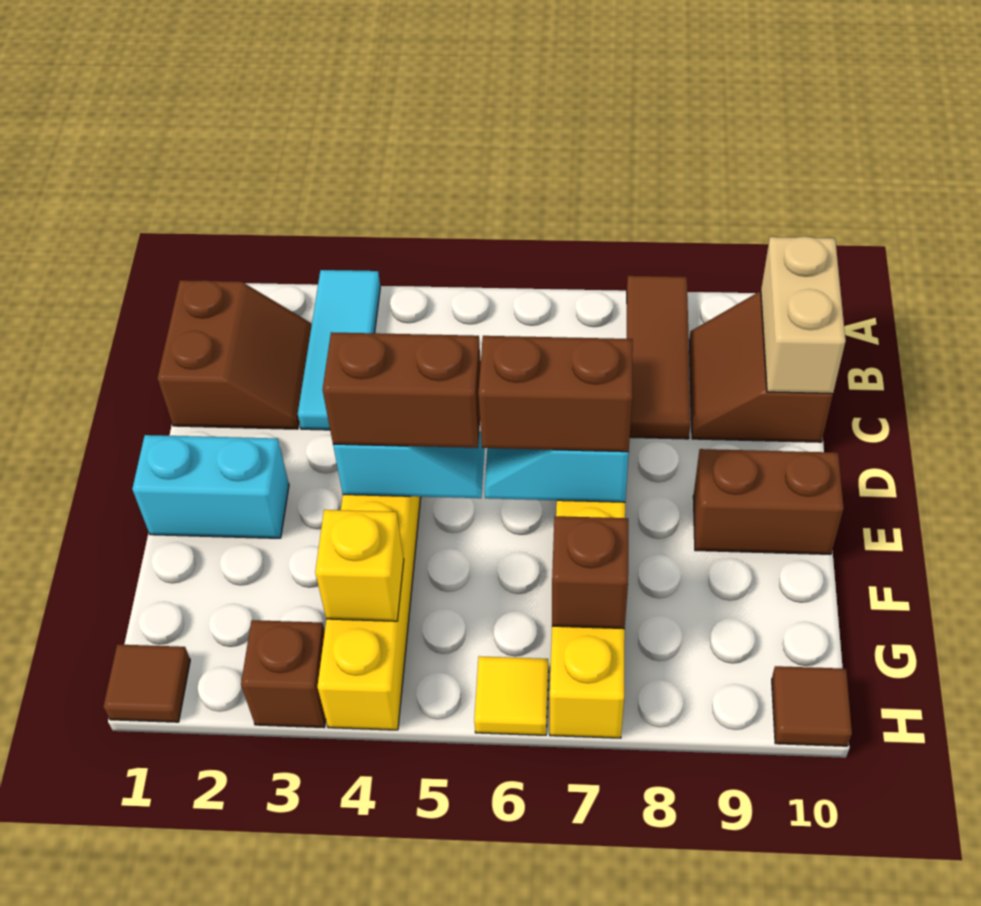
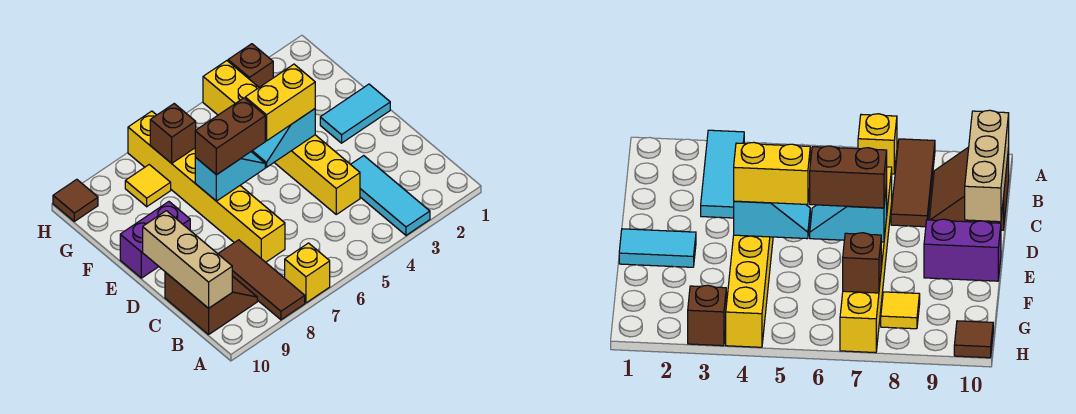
brown slope B1:C2 level 1 top 1 -> none
tan brick B10:C10 level 2 -> tan brick B10:D10 level 2
cyan brick E1:E2 level 1 -> cyan tile E1:E2 level 1
brown brick E4:E5 level 3 -> yellow brick E4:E5 level 3
brown brick E9:E10 level 1 -> purple brick E9:E10 level 1
yellow brick G4 level 2 -> yellow brick A7 level 1
brown tile H1 level 1 -> none
yellow tile H6 level 1 -> yellow tile G8 level 1

